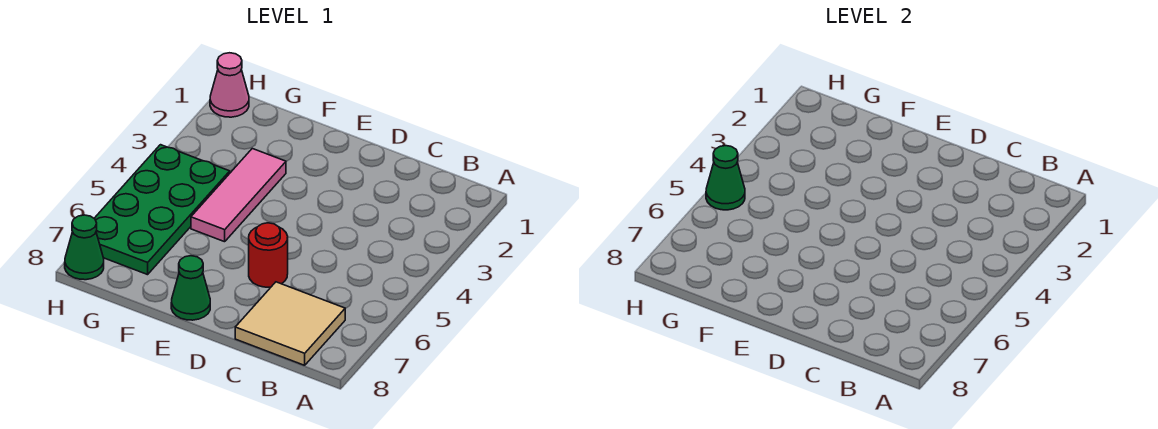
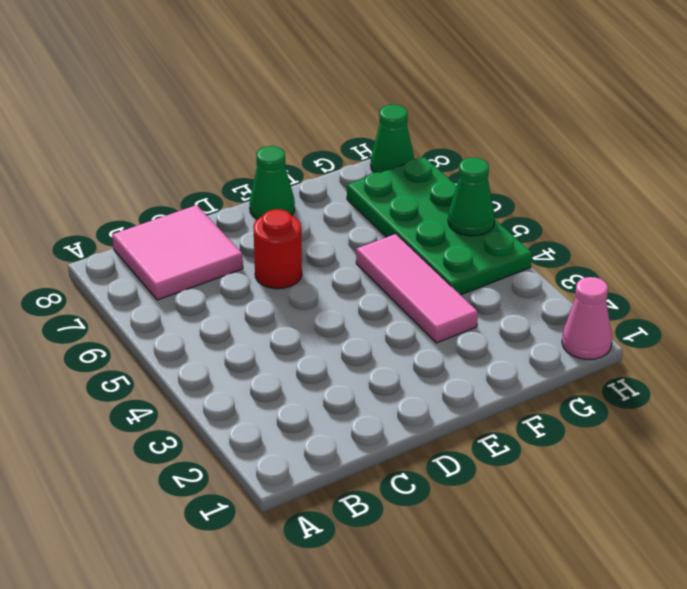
tan tile B7:C8 level 1 -> pink tile B7:C8 level 1

